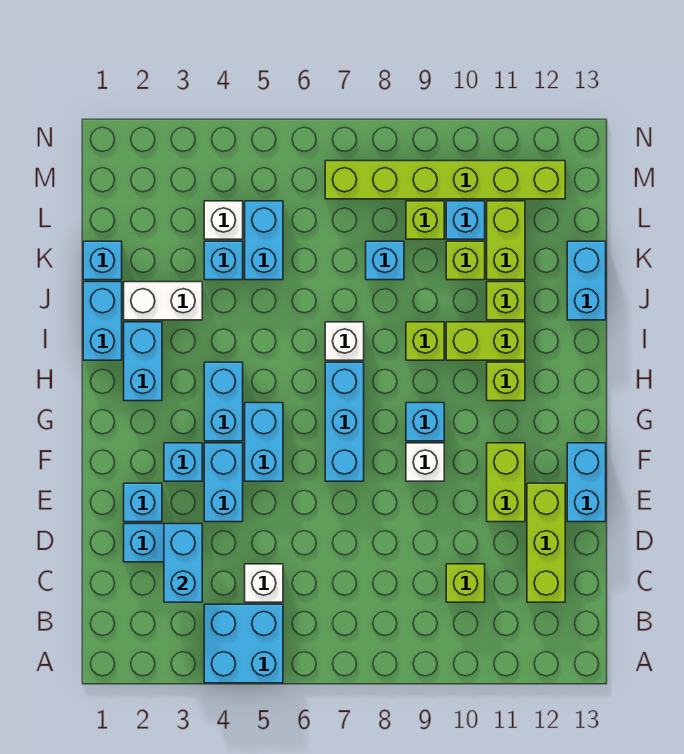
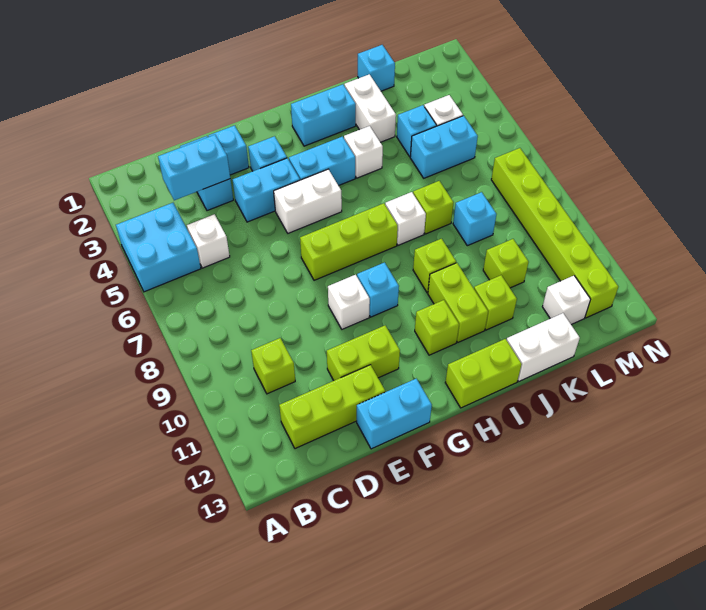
cyan brick F5:G5 level 1 -> white brick F5:G5 level 1
cyan brick F7:H7 level 1 -> lime brick F7:H7 level 1
cyan brick I1:J1 level 1 -> none
none -> white brick I4 level 1
cyan brick J13:K13 level 1 -> white brick J13:K13 level 1
lime brick K11:L11 level 1 -> lime brick H13:I13 level 1
lime brick L9 level 1 -> lime brick J7 level 1
cyan brick L10 level 1 -> none
none -> white brick L12 level 1

